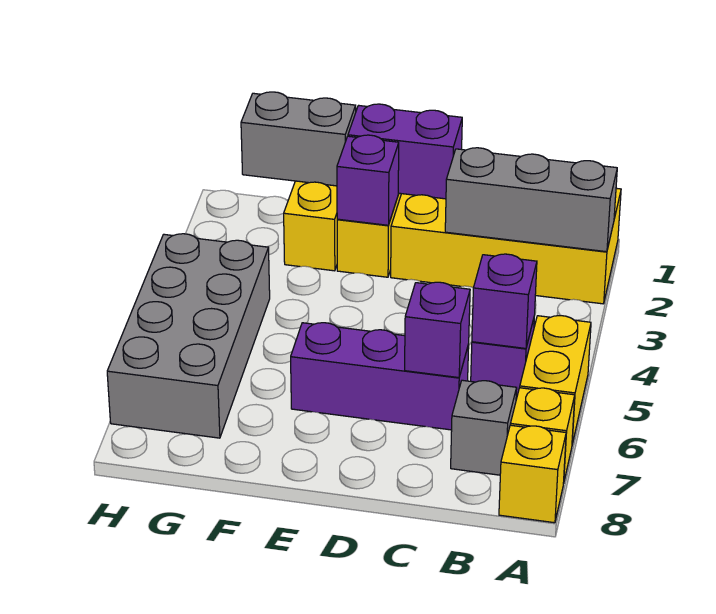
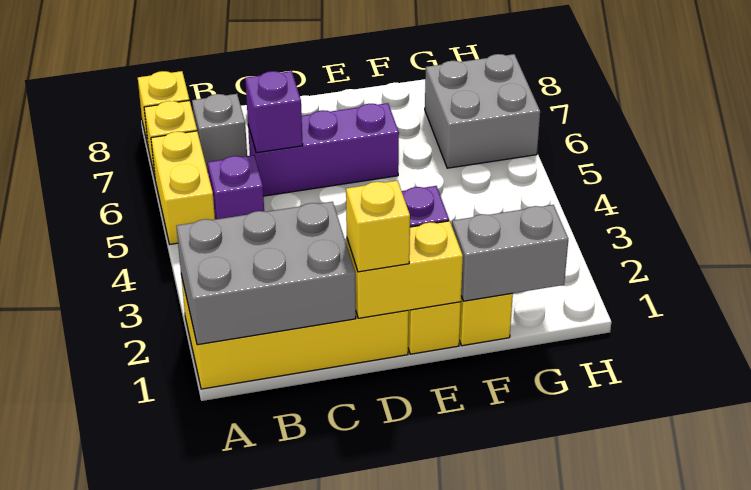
grey brick A2:C2 level 2 -> grey brick A1:C2 level 2
purple brick B5 level 2 -> none
purple brick D1:E1 level 2 -> yellow brick D1:E1 level 2
none -> yellow brick D1 level 3
grey brick G4:H7 level 1 -> grey brick G6:H7 level 1

